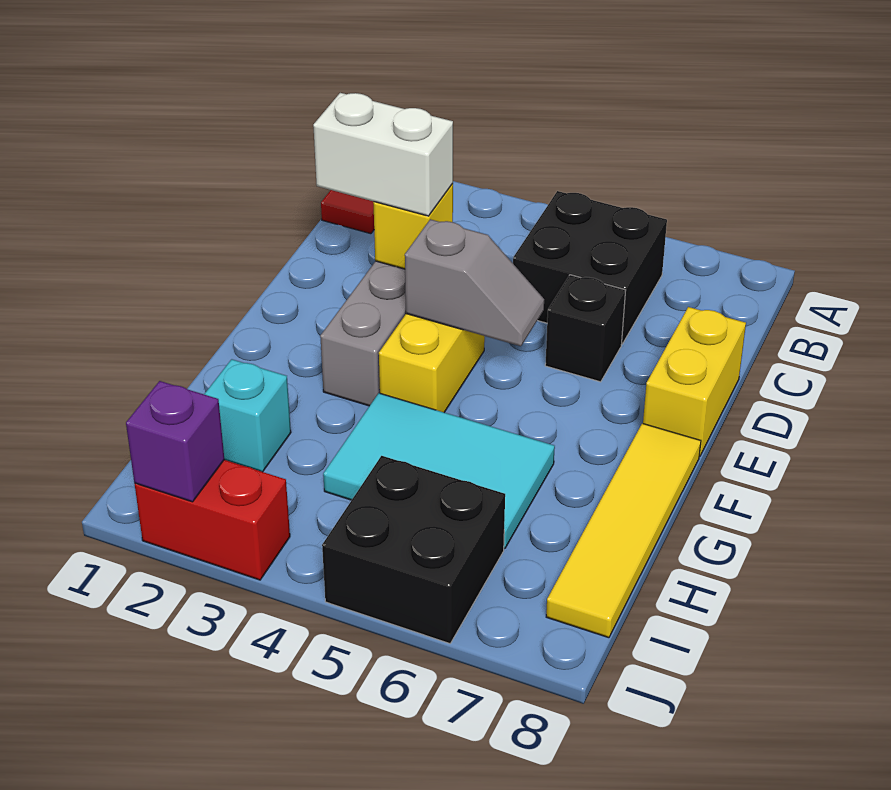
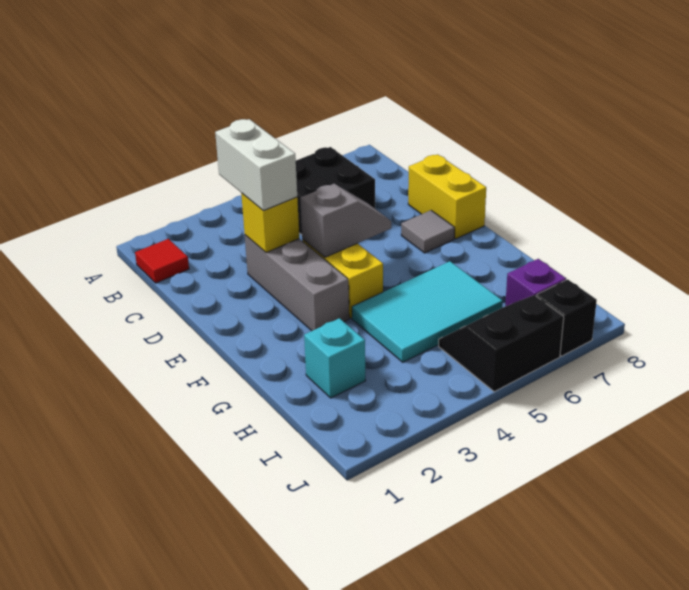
white brick D2:D3 level 3 -> white brick C3:D3 level 3
black brick D6 level 1 -> black brick J7 level 1
none -> grey tile E7 level 1
yellow tile F8:I8 level 1 -> none
black brick I5:J6 level 1 -> black slope I5:J6 level 1 top J
red brick J2:J3 level 1 -> none
purple brick J2 level 2 -> purple brick I7 level 1

